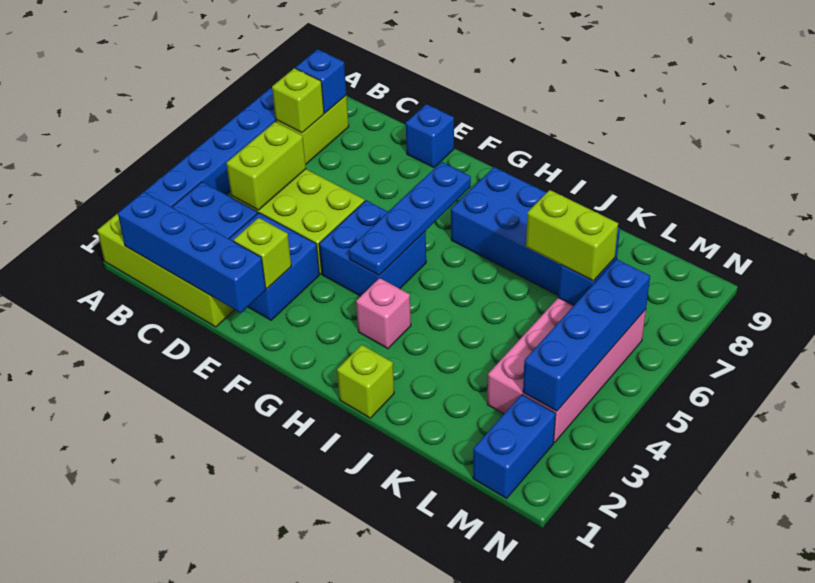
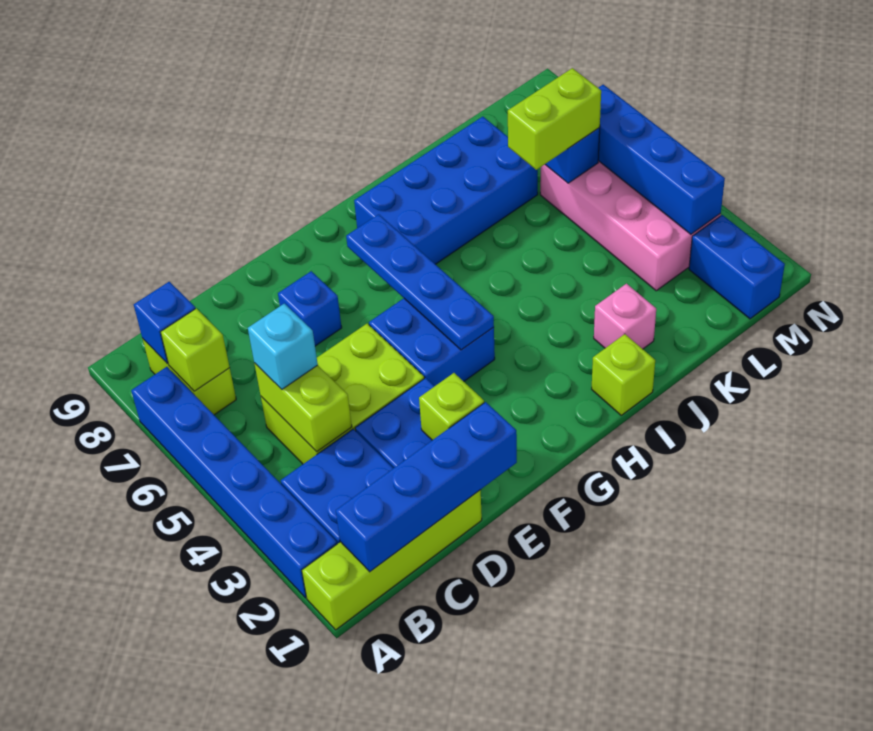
none -> cyan brick C5 level 3
blue brick E9 level 1 -> blue brick E7 level 1
pink brick H3 level 1 -> pink brick J2 level 1

